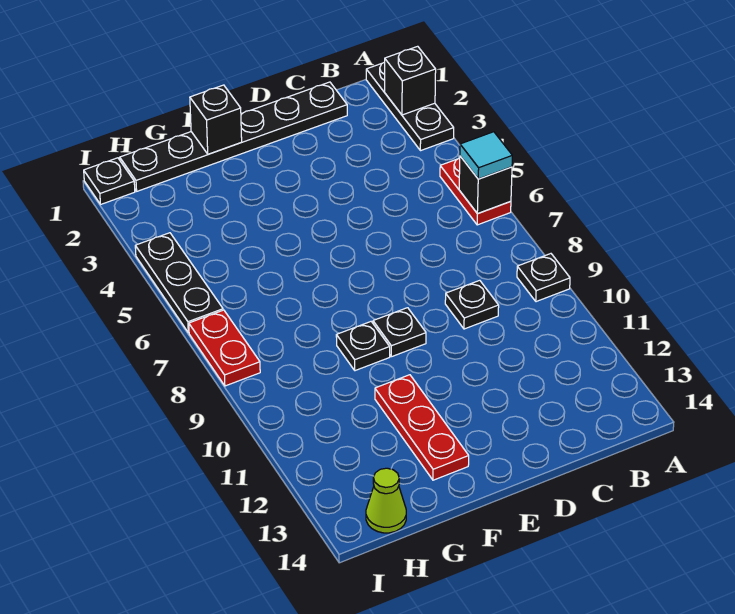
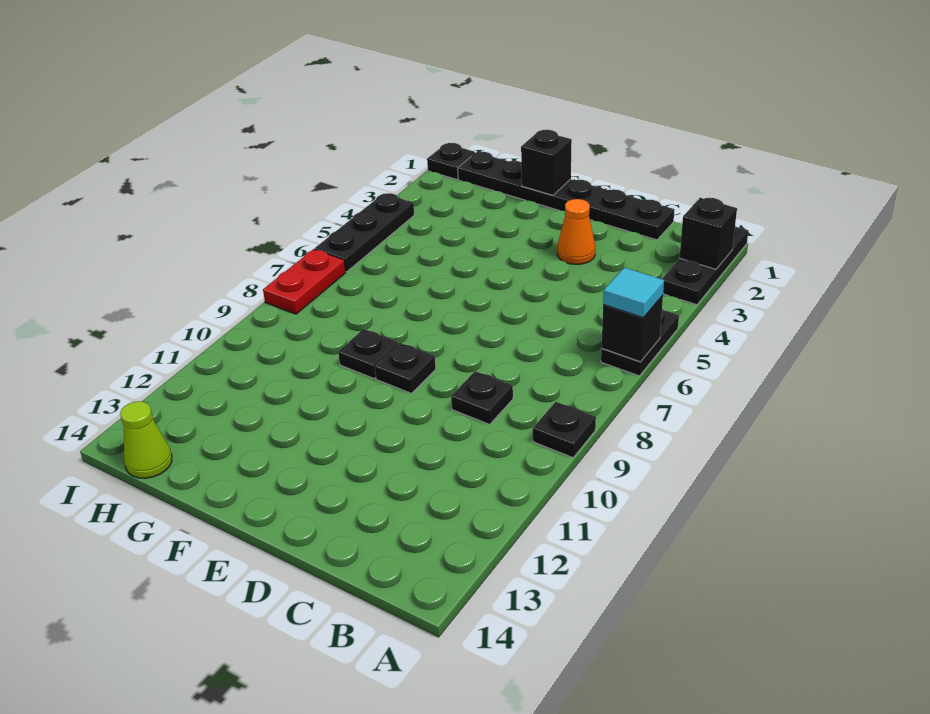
red plate A5:A6 level 1 -> black plate A5:A6 level 1
none -> orange cone D3 level 1
red plate F11:F13 level 1 -> none

